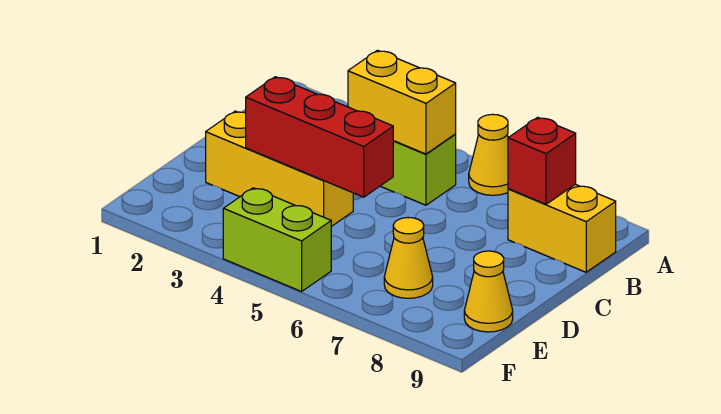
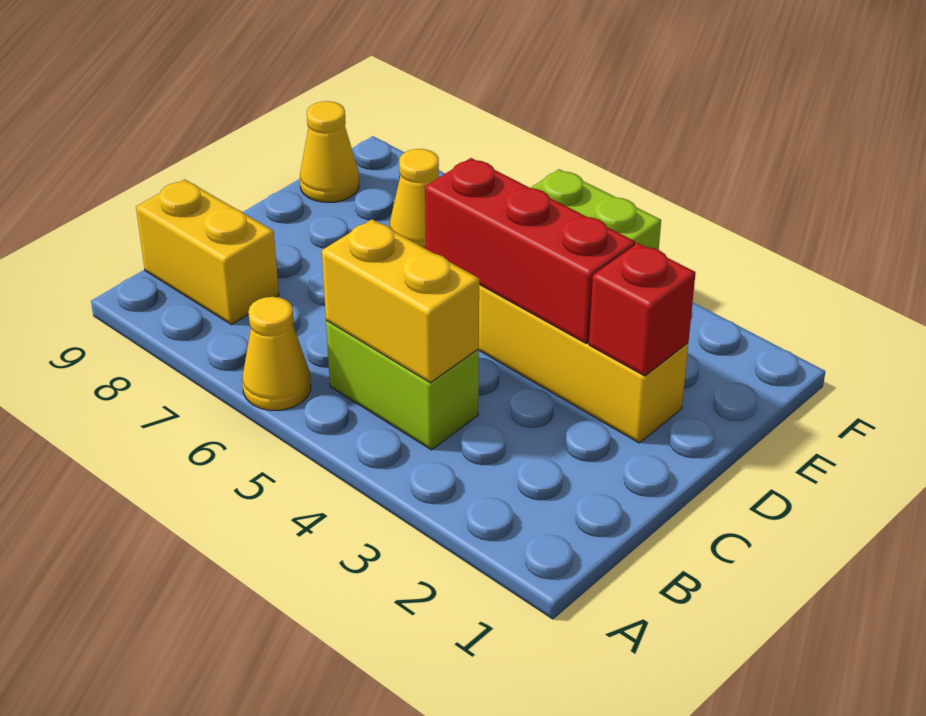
red brick B8 level 2 -> red brick D2 level 2

